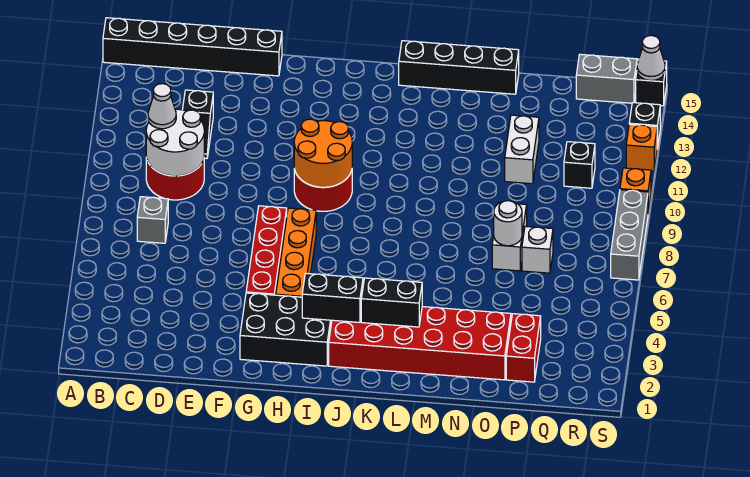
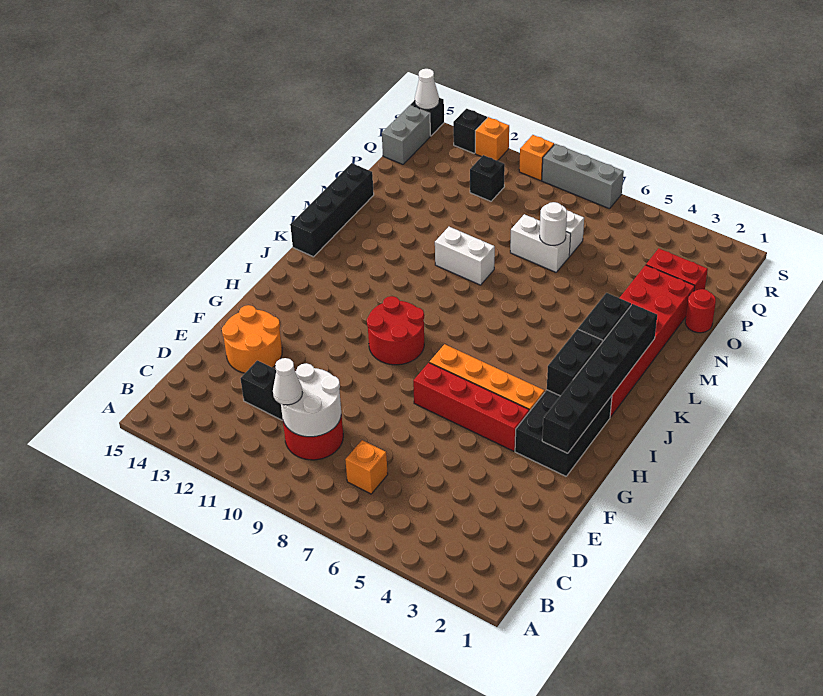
black brick A15:F15 level 1 -> black brick G2:L2 level 2
grey brick C7 level 1 -> orange brick C7 level 1
orange round brick H9:I10 level 2 -> orange round brick E13:F14 level 1
none -> red round brick O1 level 1
white brick O11:O12 level 1 -> white brick M9:M10 level 1

